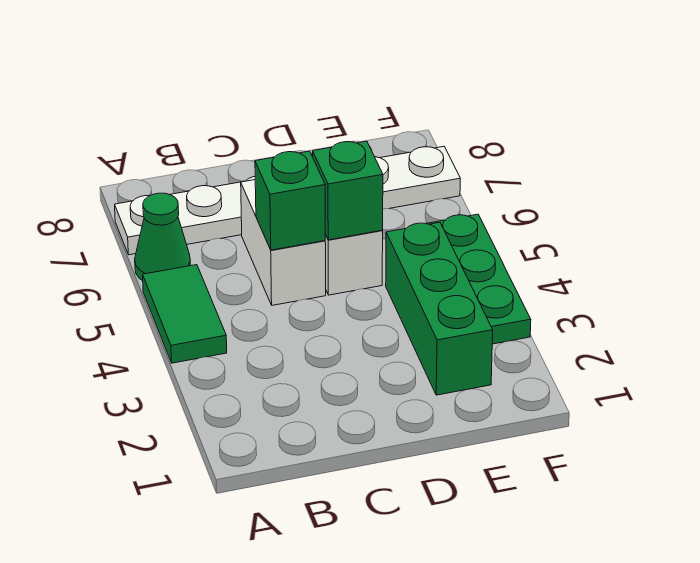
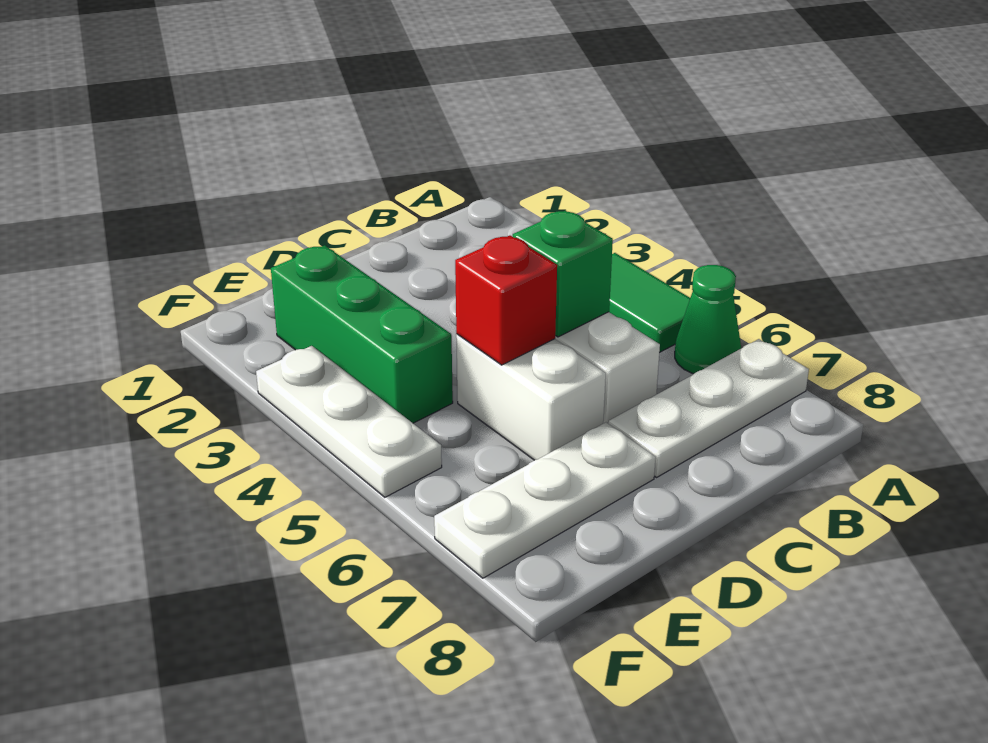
green brick D5 level 2 -> red brick D5 level 2
green plate F3:F5 level 1 -> white plate F3:F5 level 1

